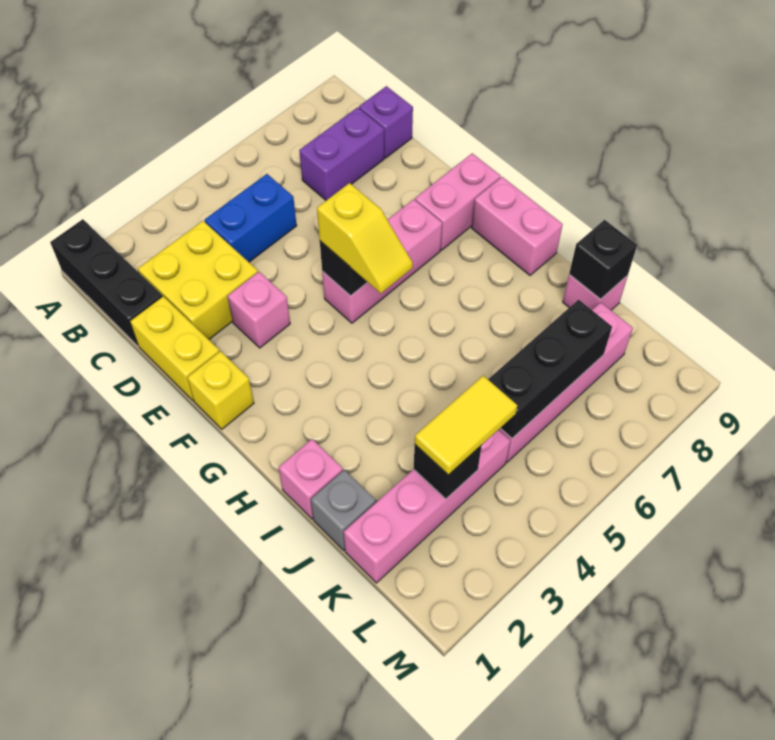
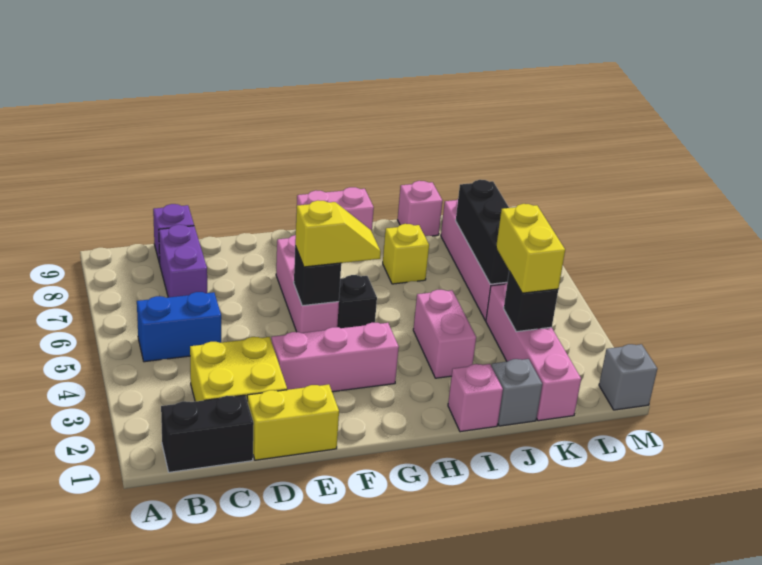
black brick A1:C1 level 1 -> black brick B1:C1 level 1
blue brick C4:C5 level 1 -> blue brick B5:C5 level 1
pink brick E3 level 1 -> pink brick E3:G3 level 1
yellow brick F1 level 1 -> yellow brick I7 level 1
pink brick F8:F9 level 1 -> pink brick I3:I4 level 1
black brick J9 level 2 -> black brick G5 level 1
yellow tile K3:K4 level 3 -> yellow brick K3:K4 level 3
none -> grey brick M1 level 1

